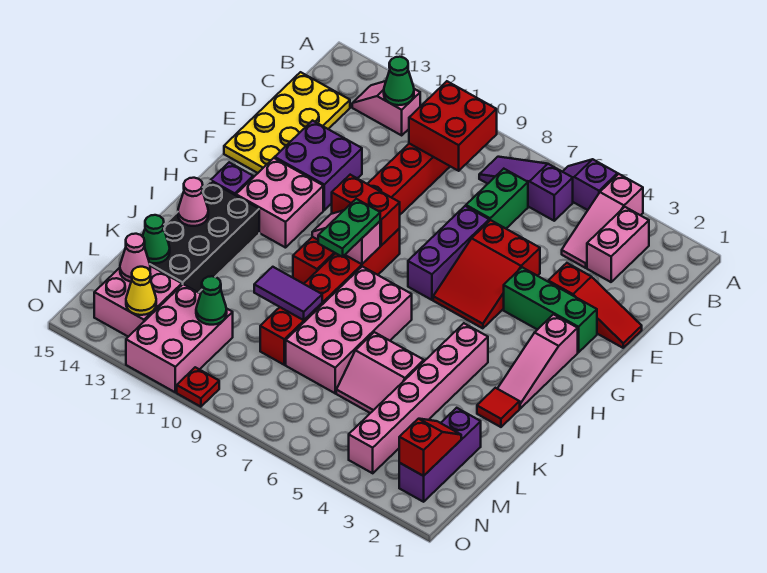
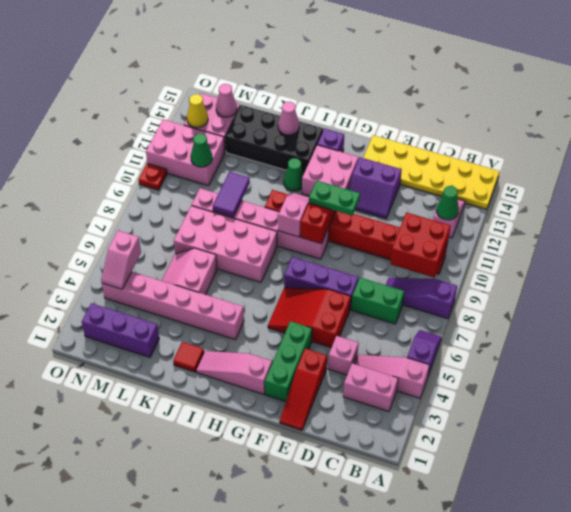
purple slope B6:B8 level 1 top 6 -> purple slope A8:C8 level 1 top A
yellow plate C14:F15 level 1 -> yellow plate A14:F15 level 1
none -> pink brick D4 level 1
purple brick E12:F13 level 1 -> purple slope E12:F13 level 1 top 13
red brick G9:L9 level 1 -> pink brick G9:L9 level 1
green plate H9:I9 level 3 -> green plate F10:G10 level 3
green cone L14 level 2 -> green cone I12 level 1
red slope M2:N2 level 2 top N -> none
none -> pink slope N4:N5 level 2 top 5

